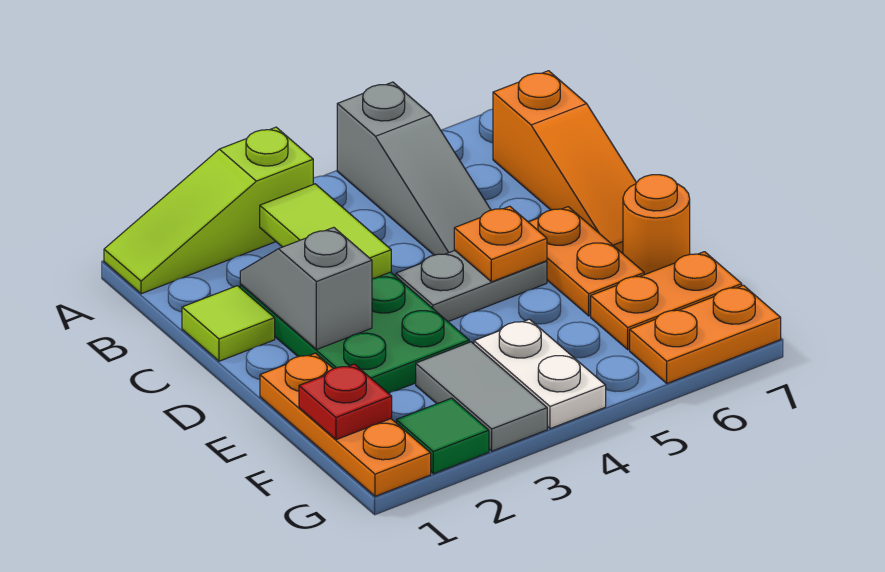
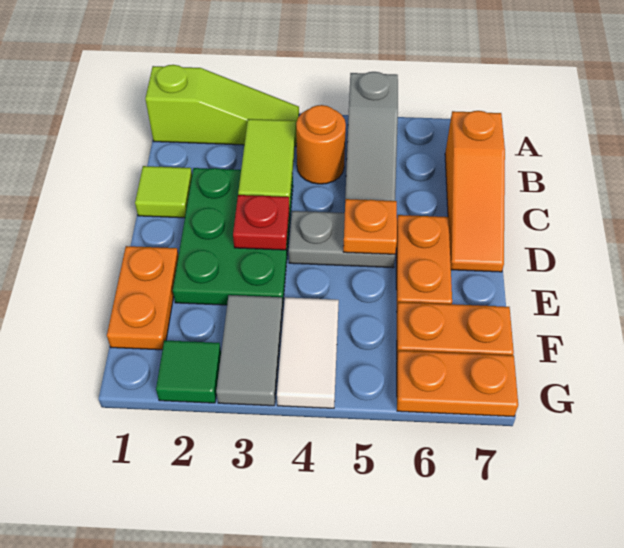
lime slope A1:A3 level 1 top 3 -> lime slope A1:A3 level 1 top 1
grey slope C2:D2 level 2 top D -> none
orange plate E1:G1 level 1 -> orange plate E1:F1 level 1
orange round brick E7 level 1 -> orange round brick B4 level 1
red plate F1 level 2 -> red plate D3 level 2
white plate F4:G4 level 1 -> white tile F4:G4 level 1

